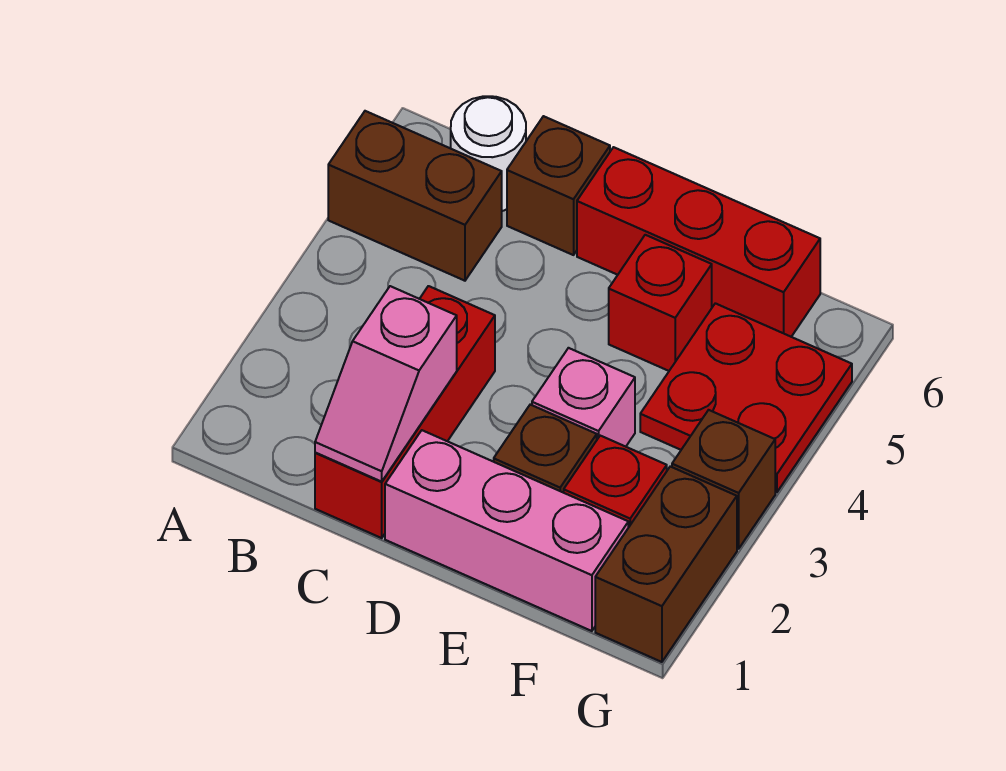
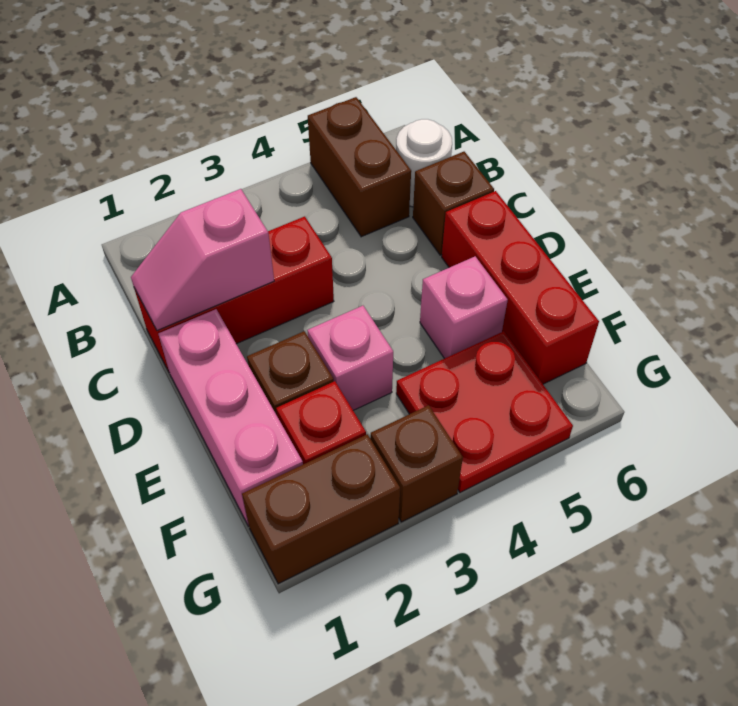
red brick E5 level 1 -> pink brick E5 level 1

